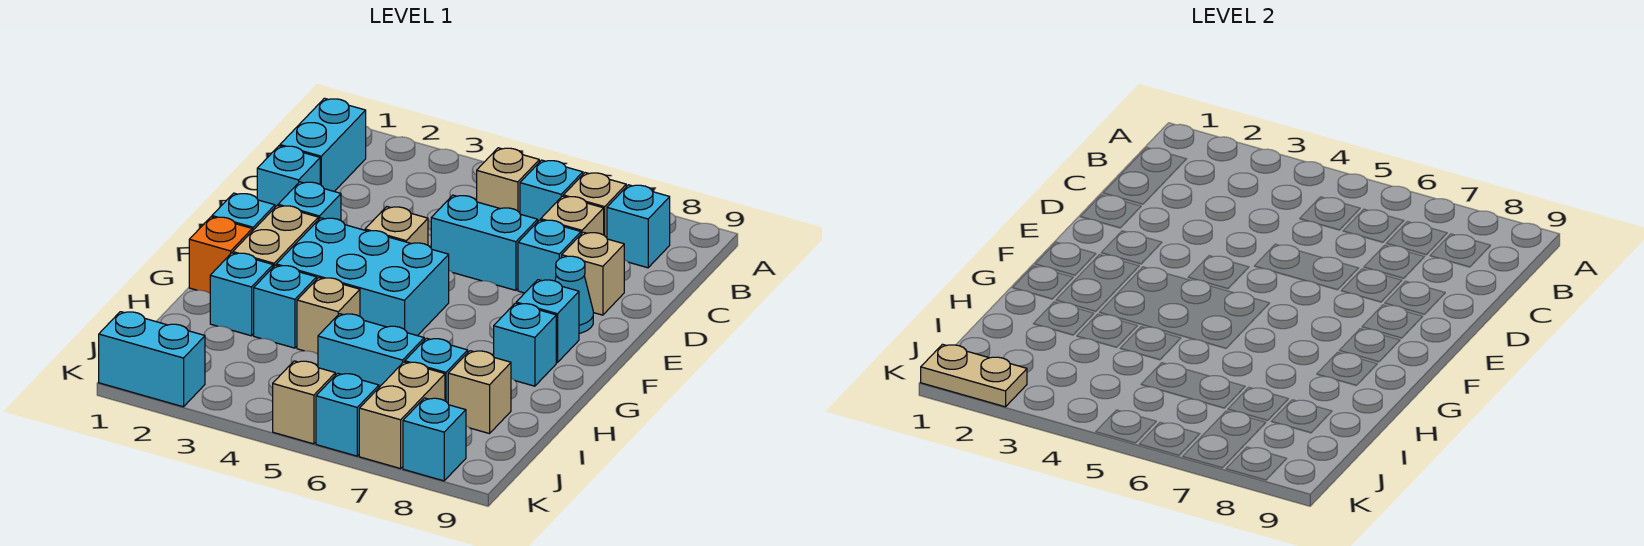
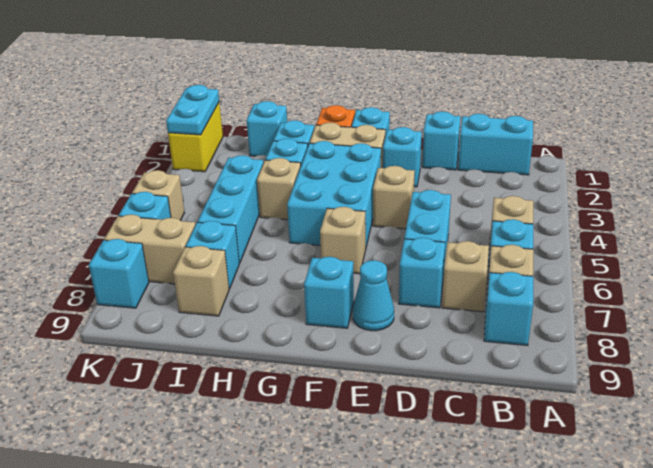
tan brick D8 level 1 -> tan brick F6 level 1
cyan brick G8 level 1 -> cyan brick I1 level 1
cyan brick I5:I6 level 1 -> cyan brick I4:I6 level 1
cyan brick K1:K2 level 1 -> yellow brick K1:K2 level 1
tan plate K1:K2 level 2 -> cyan plate K1:K2 level 2

